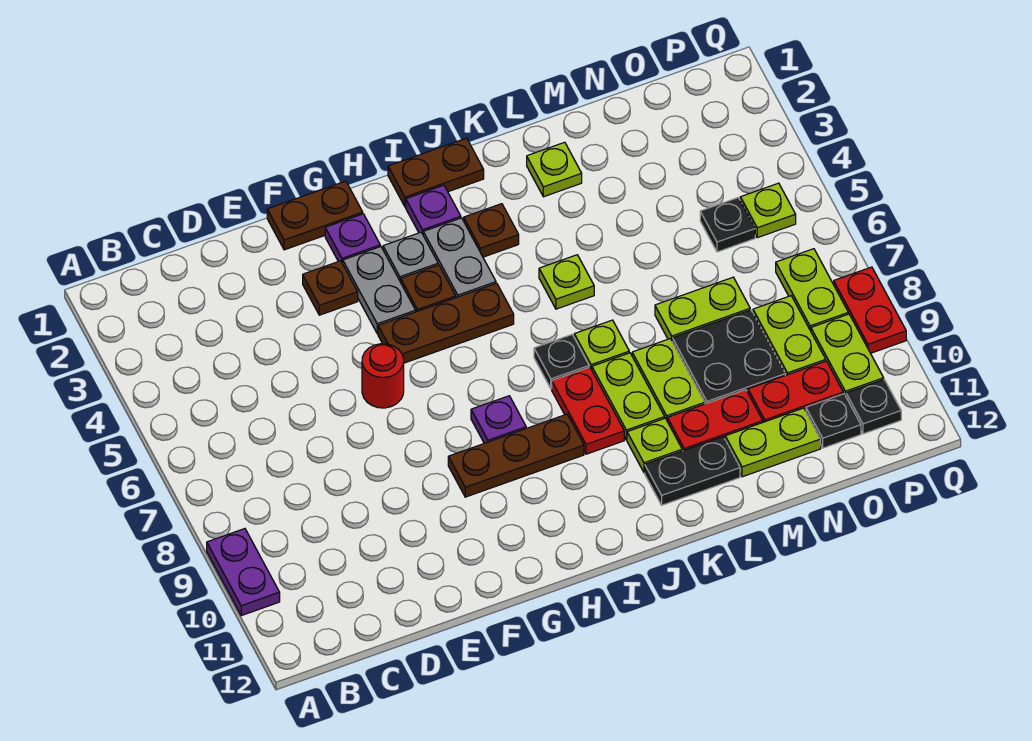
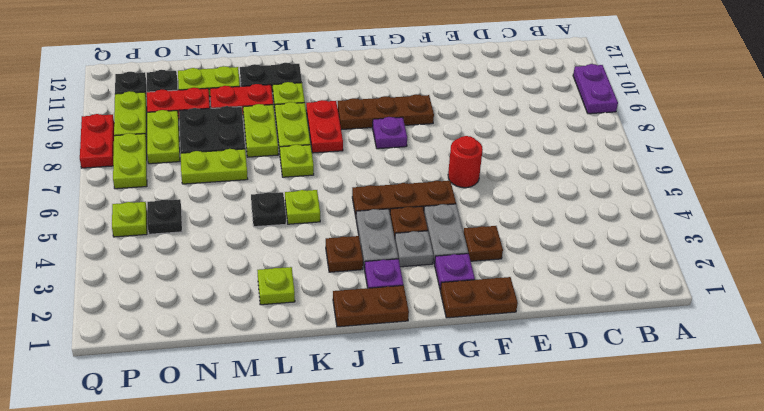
black plate J7 level 1 -> black plate L5 level 1

